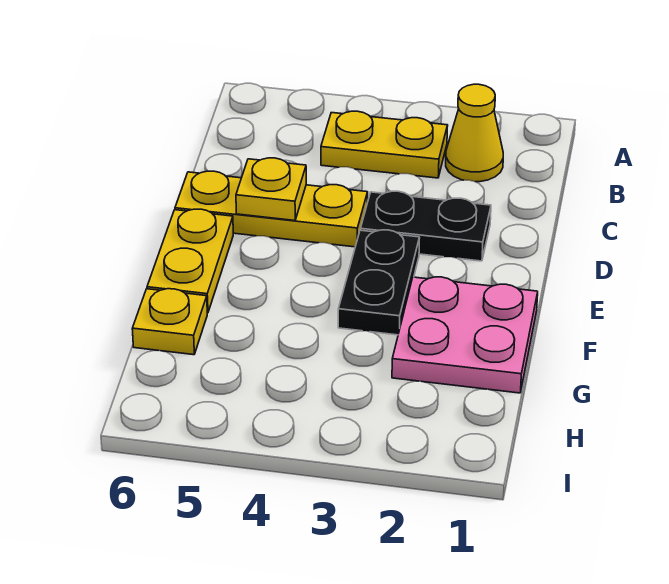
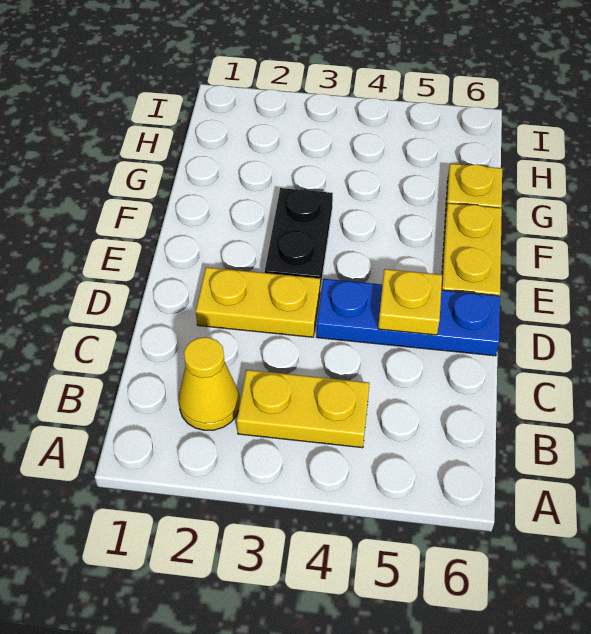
black plate D2:D3 level 1 -> yellow plate D2:D3 level 1
yellow plate D4:D6 level 1 -> blue plate D4:D6 level 1
pink plate F1:G2 level 1 -> none

